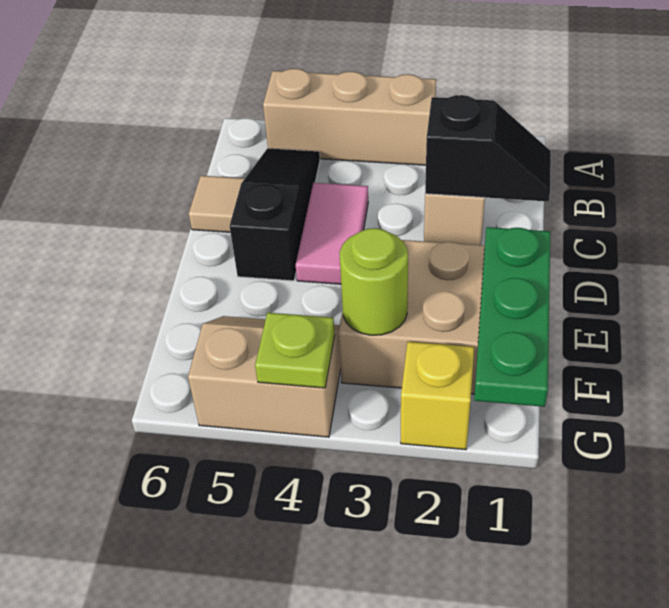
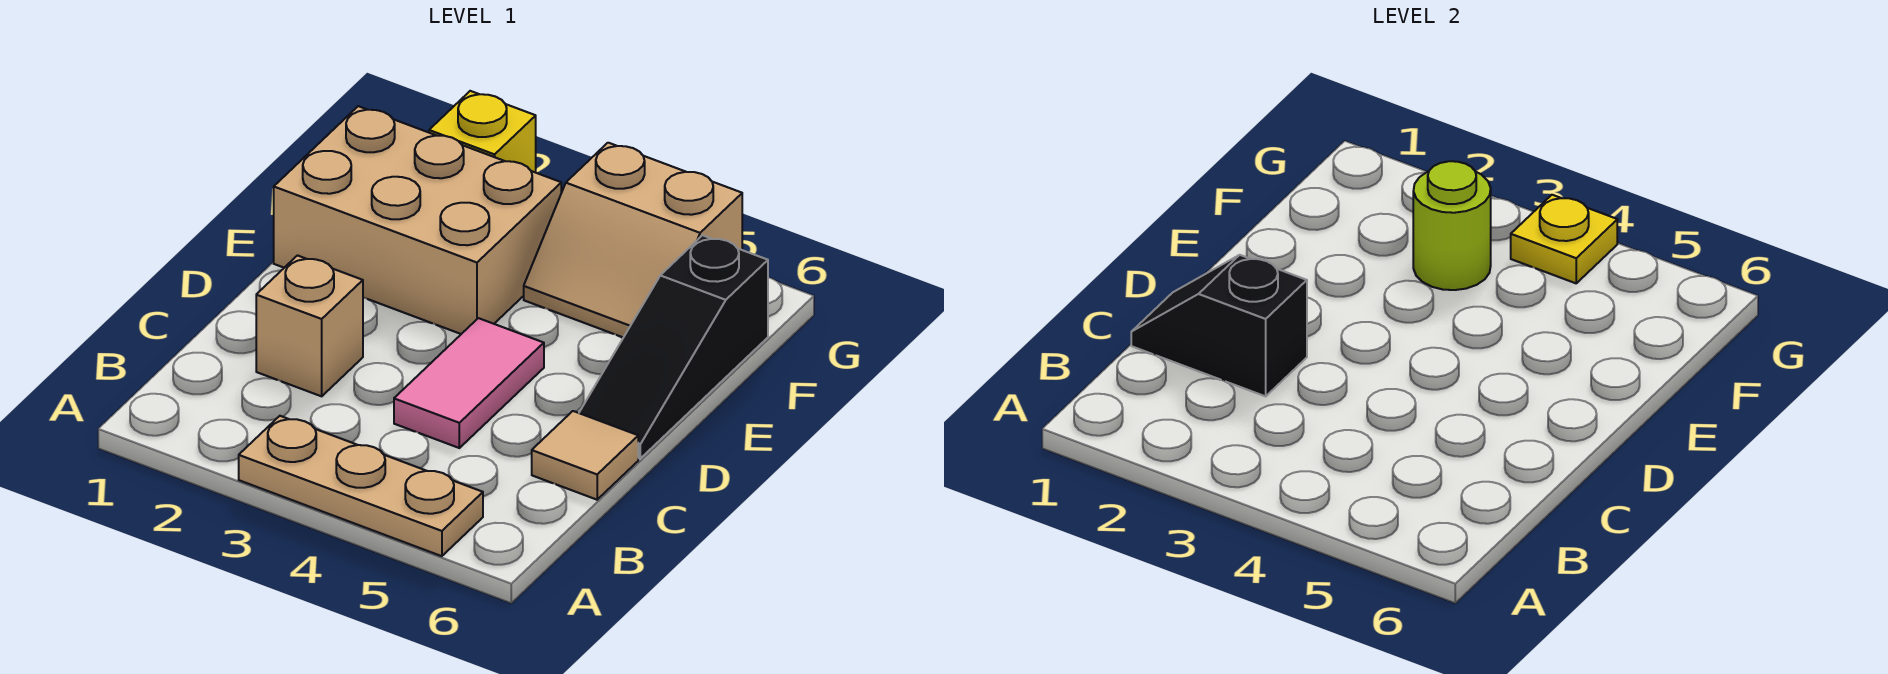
tan brick A3:A5 level 1 -> tan plate A3:A5 level 1
black slope B5:D5 level 1 top D -> black slope D6:F6 level 1 top F
green plate E1:G1 level 2 -> none
lime plate G4 level 2 -> yellow plate G4 level 2

